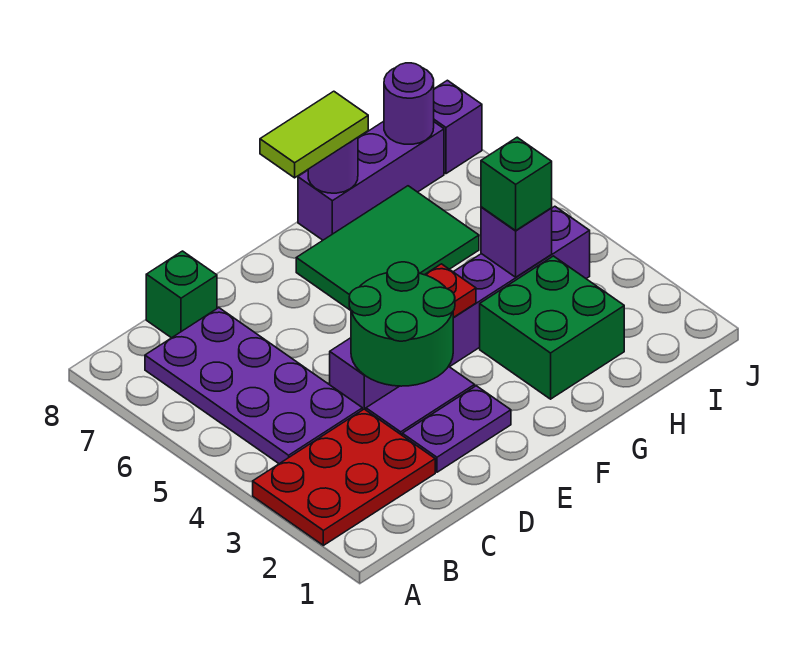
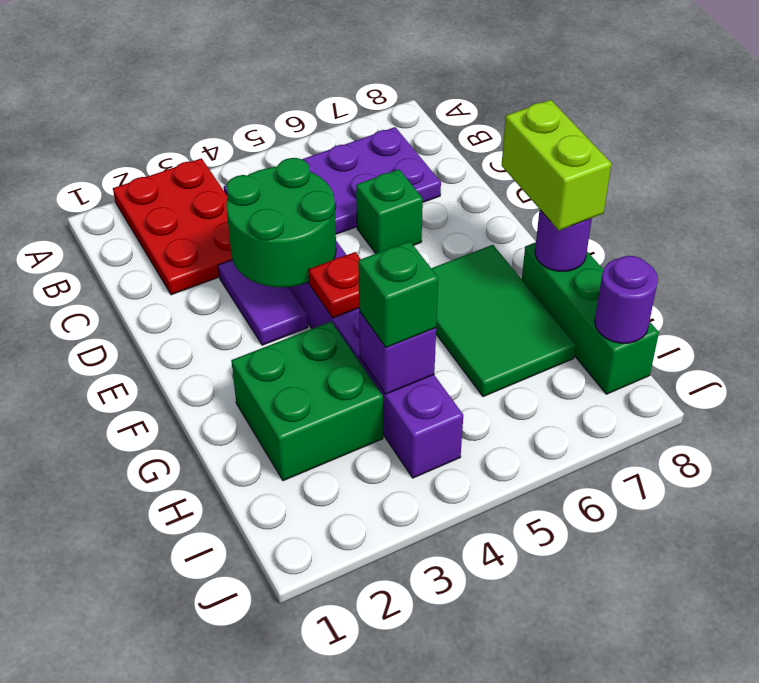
green brick C8 level 1 -> green brick D6 level 1
purple plate D2:E2 level 1 -> none
lime tile F8:G8 level 3 -> lime brick F8:G8 level 3
purple brick G8:I8 level 1 -> green brick G8:I8 level 1
purple brick J8 level 1 -> none

